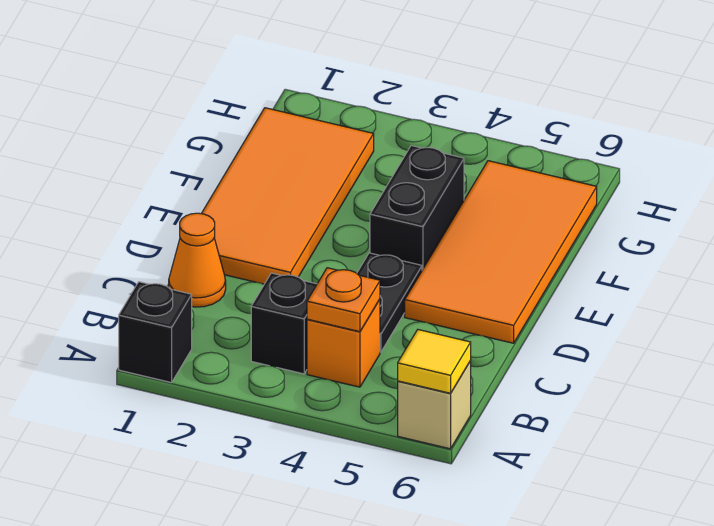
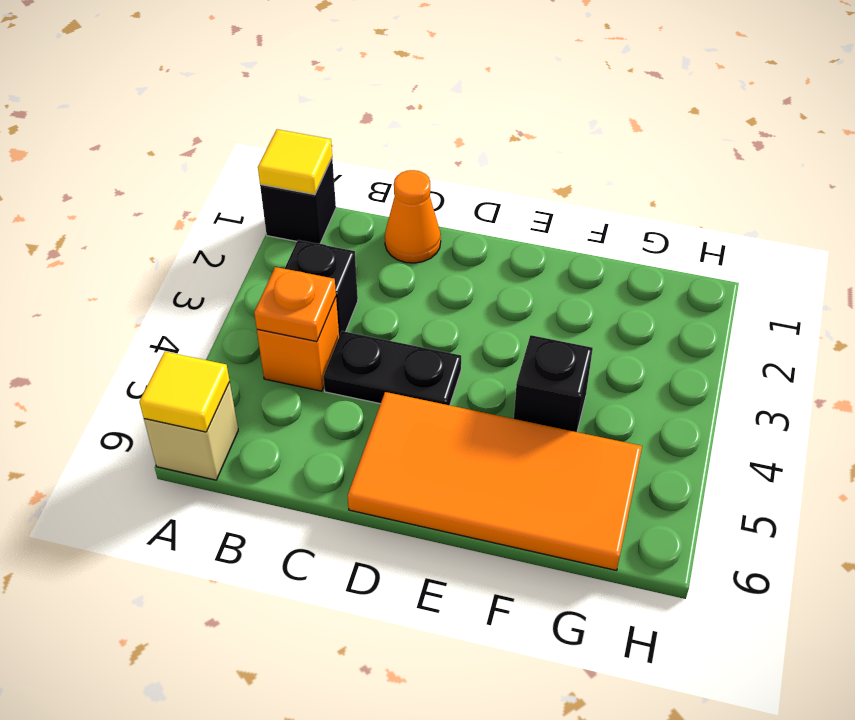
none -> yellow tile A1 level 2
orange tile D1:G2 level 1 -> none
black brick E4:F4 level 1 -> black brick F4 level 1

